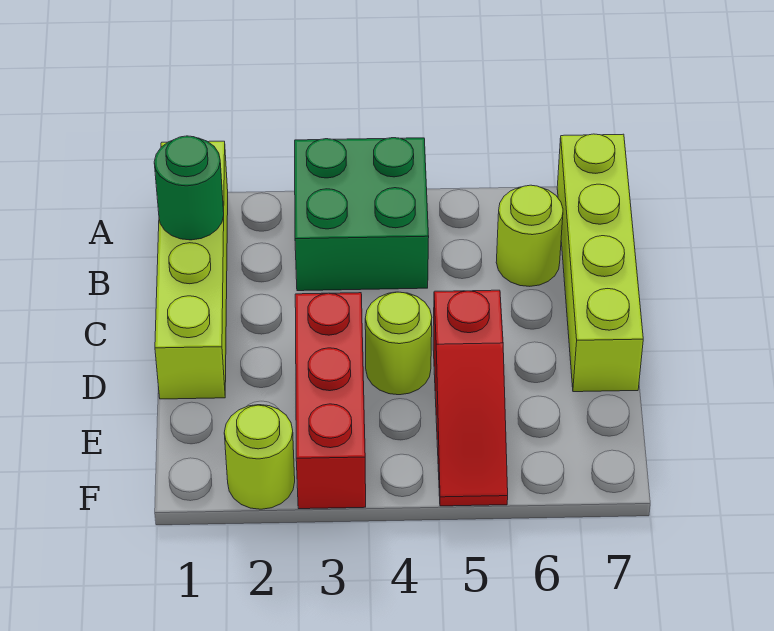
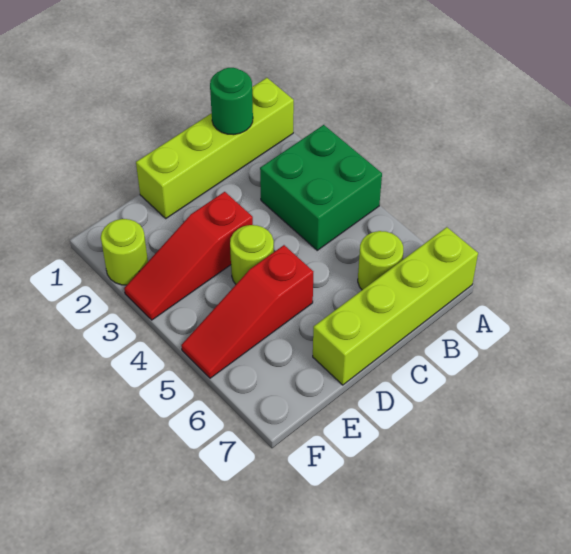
red brick D3:F3 level 1 -> red slope D3:F3 level 1 top D

